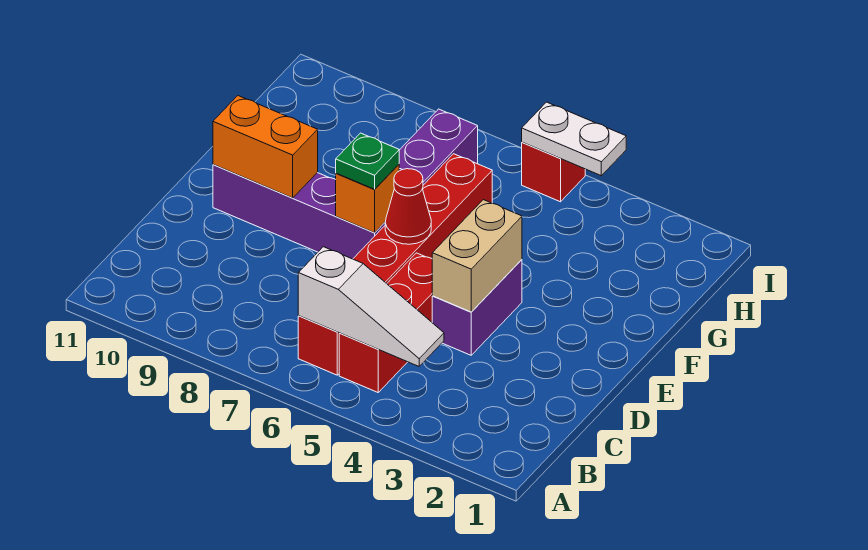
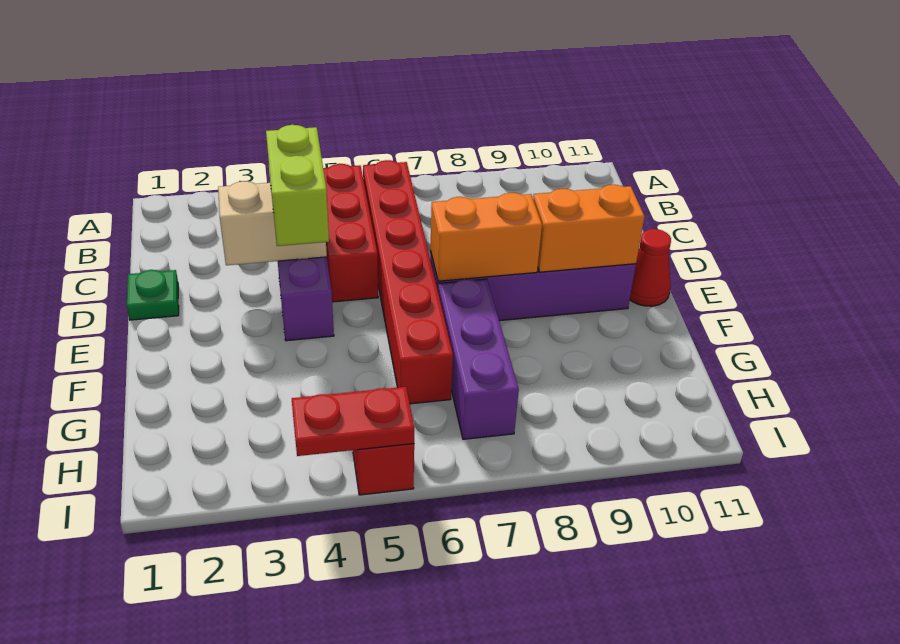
white slope B4:B6 level 2 top 6 -> none
tan brick D4:E4 level 2 -> tan brick D3:D4 level 2
none -> lime brick D4:E4 level 3
red cone E6 level 2 -> red cone E11 level 1
orange brick E7 level 2 -> orange brick E7:E8 level 2
green plate E7 level 3 -> green plate D1 level 1
white plate I4:I5 level 2 -> red plate I4:I5 level 2

